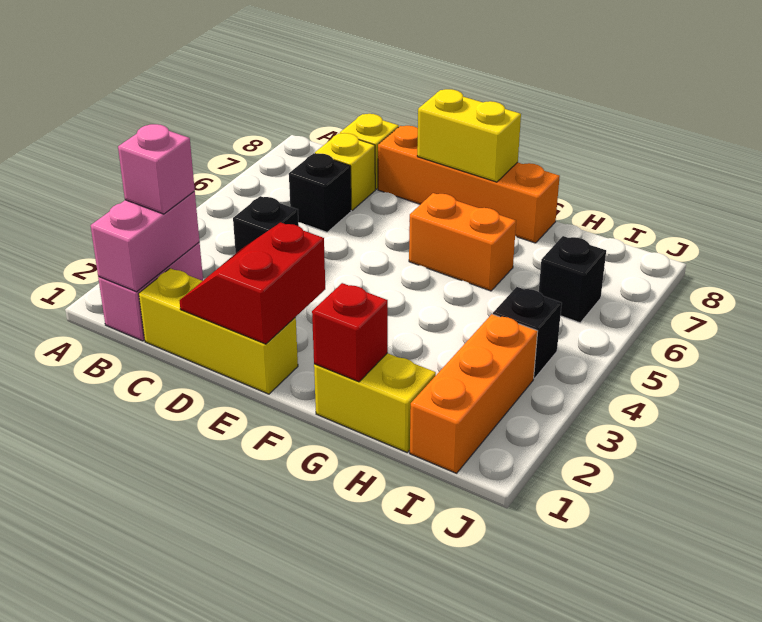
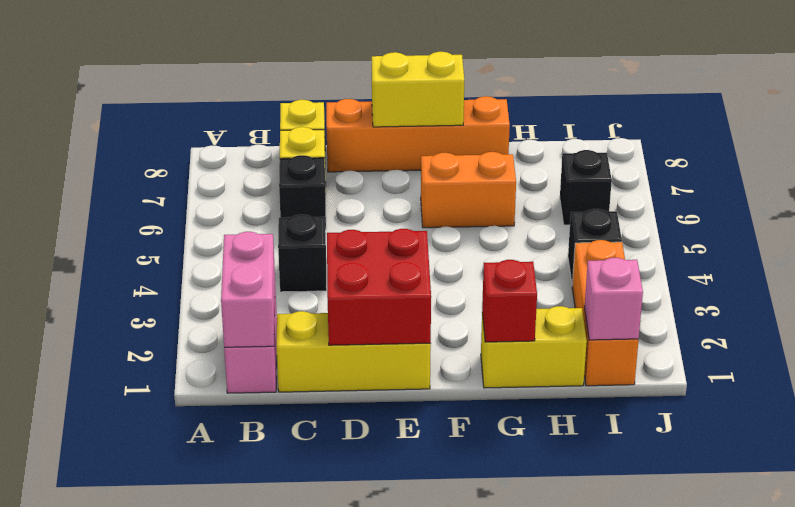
pink brick B2 level 3 -> pink brick I1 level 2
red slope D1:E2 level 2 top E -> red brick D1:E2 level 2

